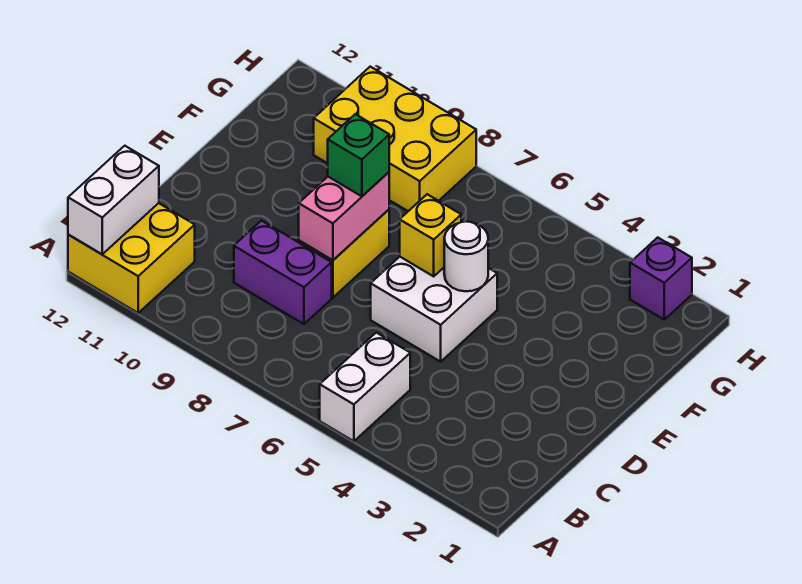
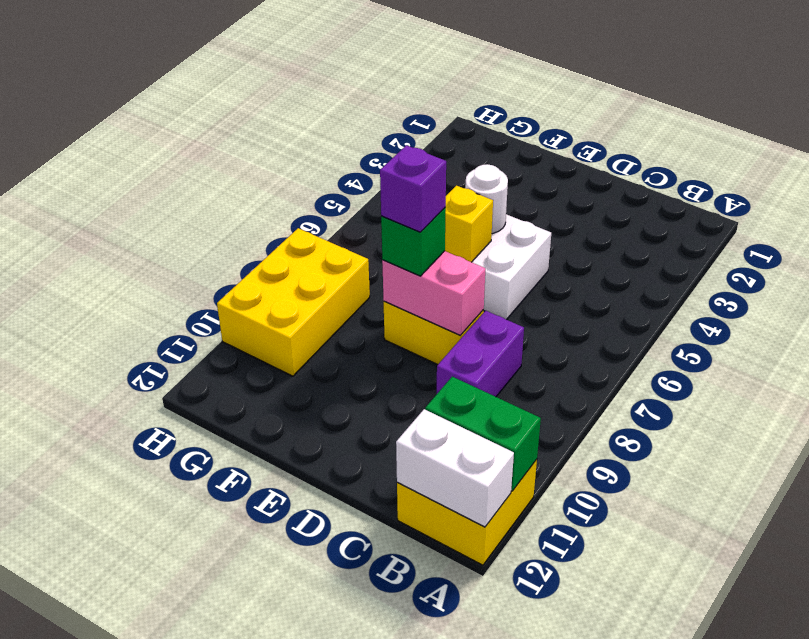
white brick A5:B5 level 1 -> none
none -> green brick A11:B11 level 2
purple brick H2 level 1 -> purple brick E8 level 4

